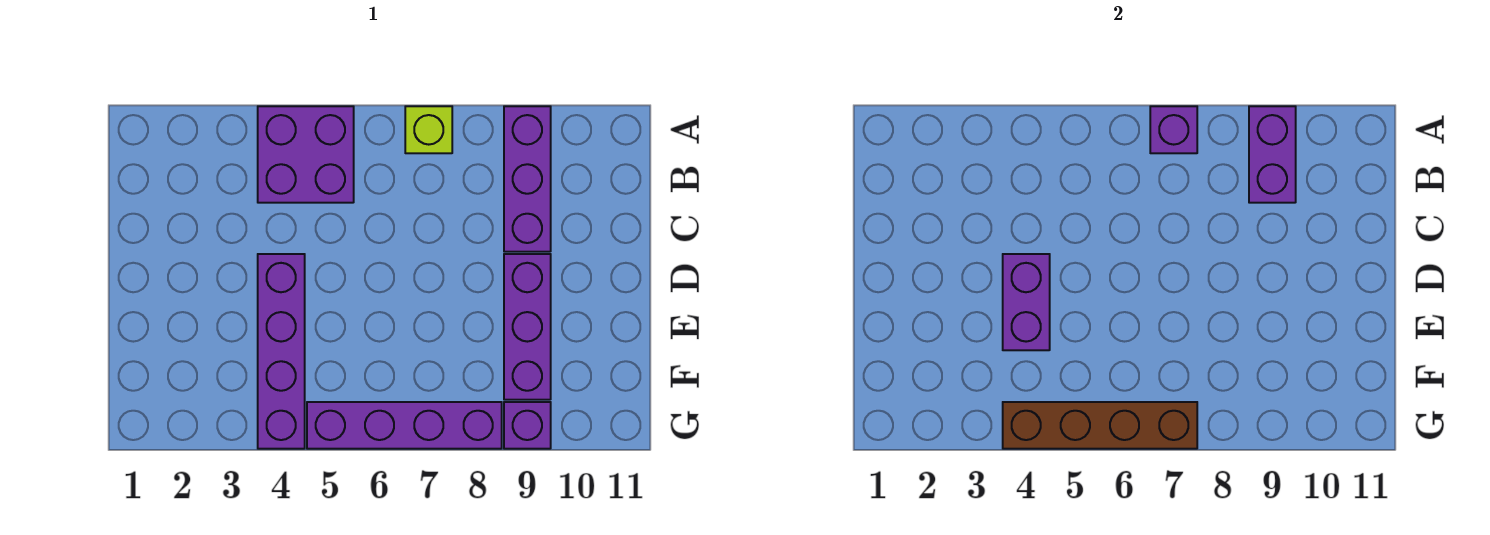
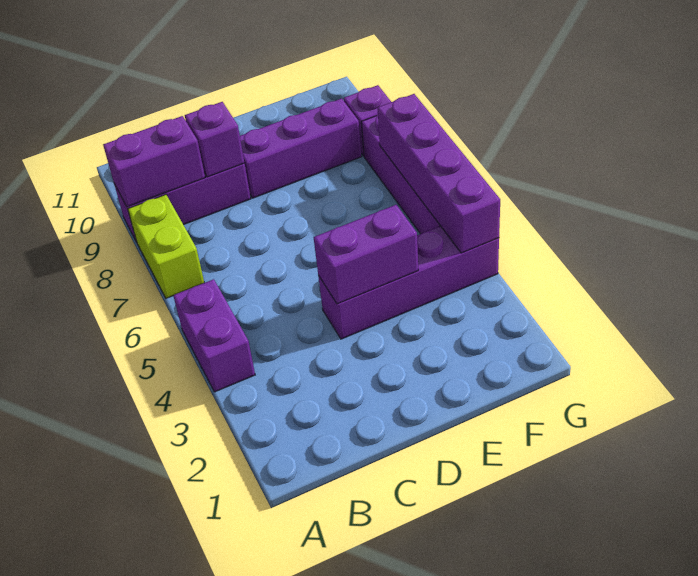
purple brick A4:B5 level 1 -> purple brick A4:A5 level 1
lime brick A7 level 1 -> lime brick A7:A8 level 1
purple brick A7 level 2 -> purple brick C9 level 2
brown brick G4:G7 level 2 -> purple brick G4:G7 level 2

